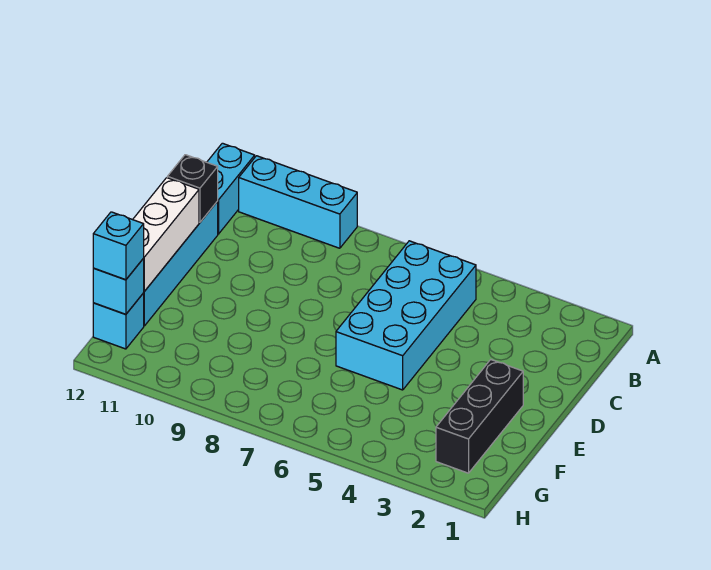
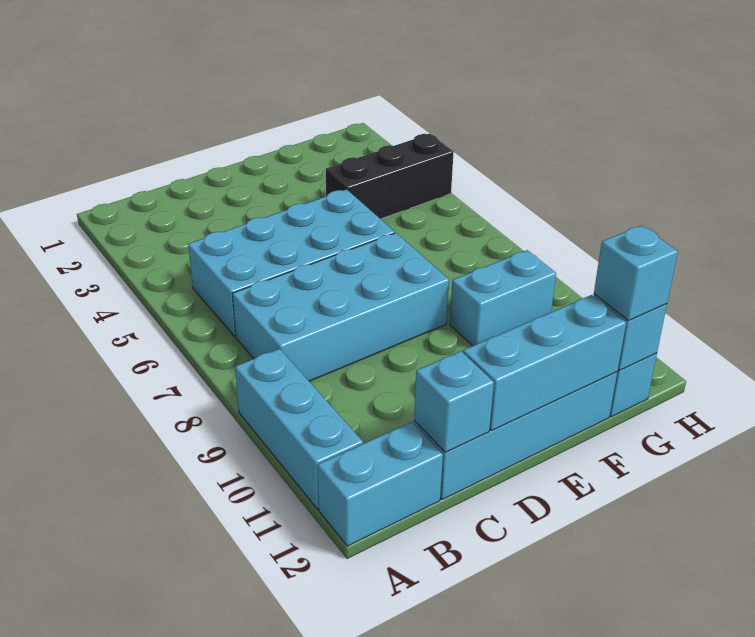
none -> cyan brick B7:E8 level 1
black brick C12 level 2 -> cyan brick C12 level 2
white brick D12:F12 level 2 -> cyan brick D12:F12 level 2
black brick E2:G2 level 1 -> black brick F4:H4 level 1
none -> cyan brick F9:G9 level 1

